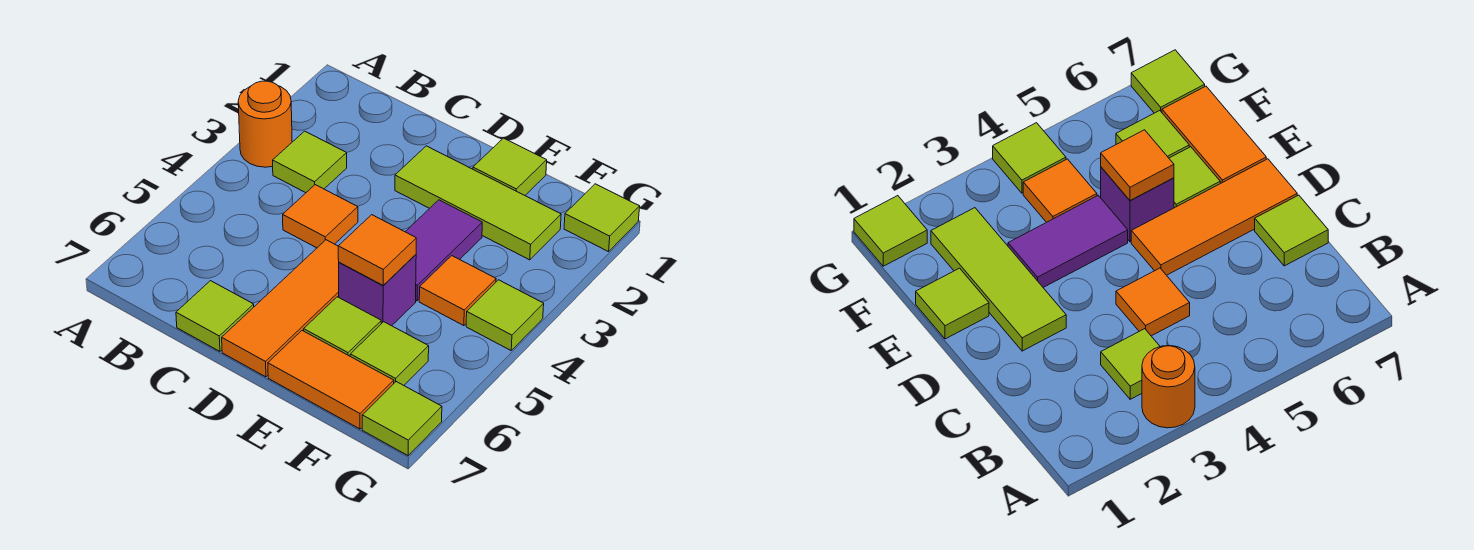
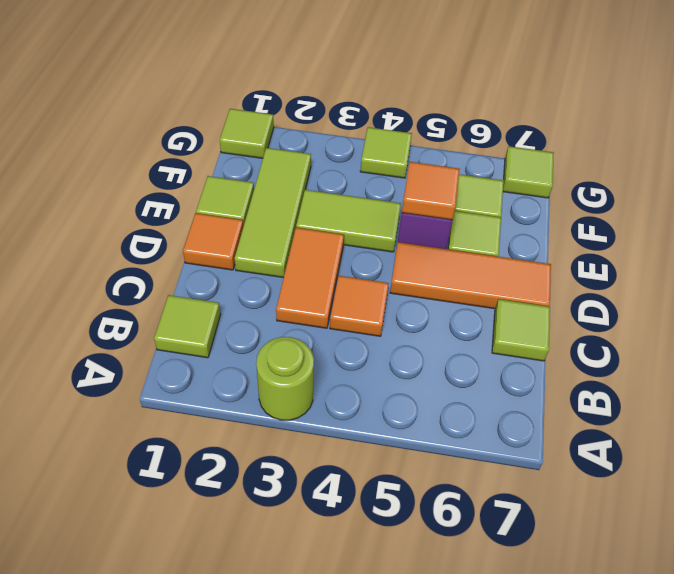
orange round brick A3 level 1 -> lime round brick A3 level 1
lime tile B3 level 1 -> lime tile B1 level 1
purple tile E3:E4 level 1 -> lime tile E3:E4 level 1
orange tile E7:F7 level 1 -> orange tile C3:D3 level 1
orange tile F4 level 1 -> orange tile D1 level 1

